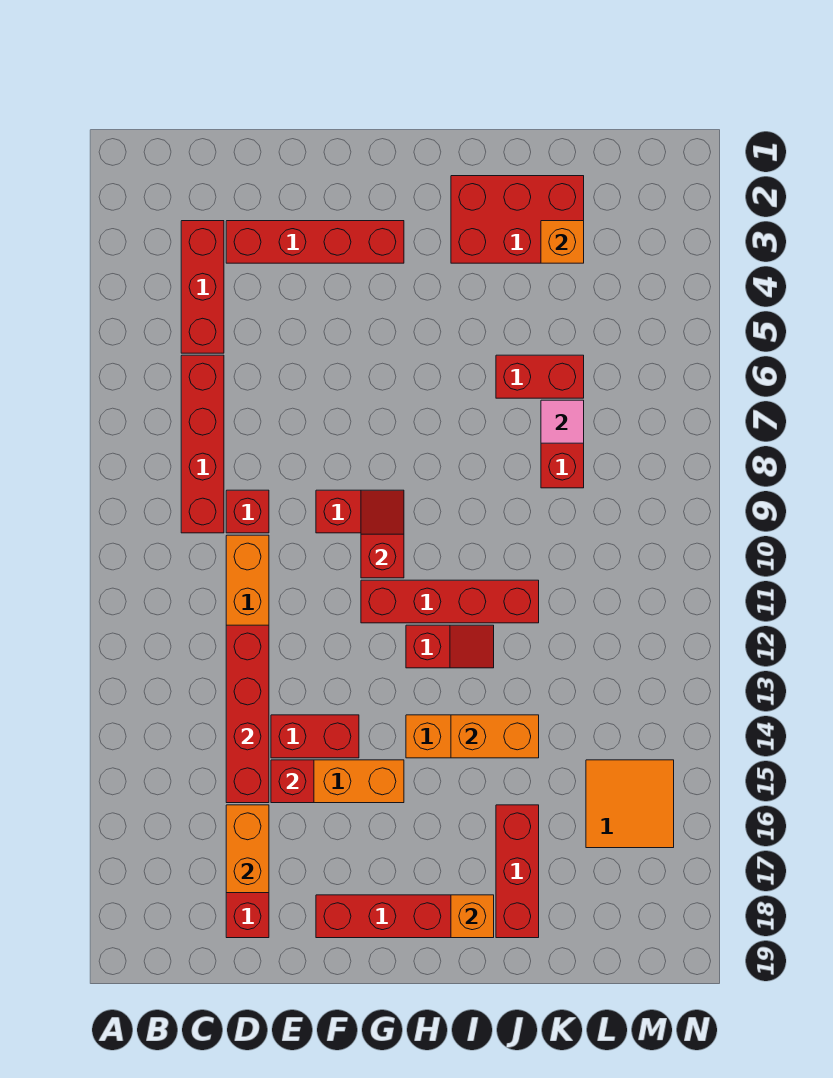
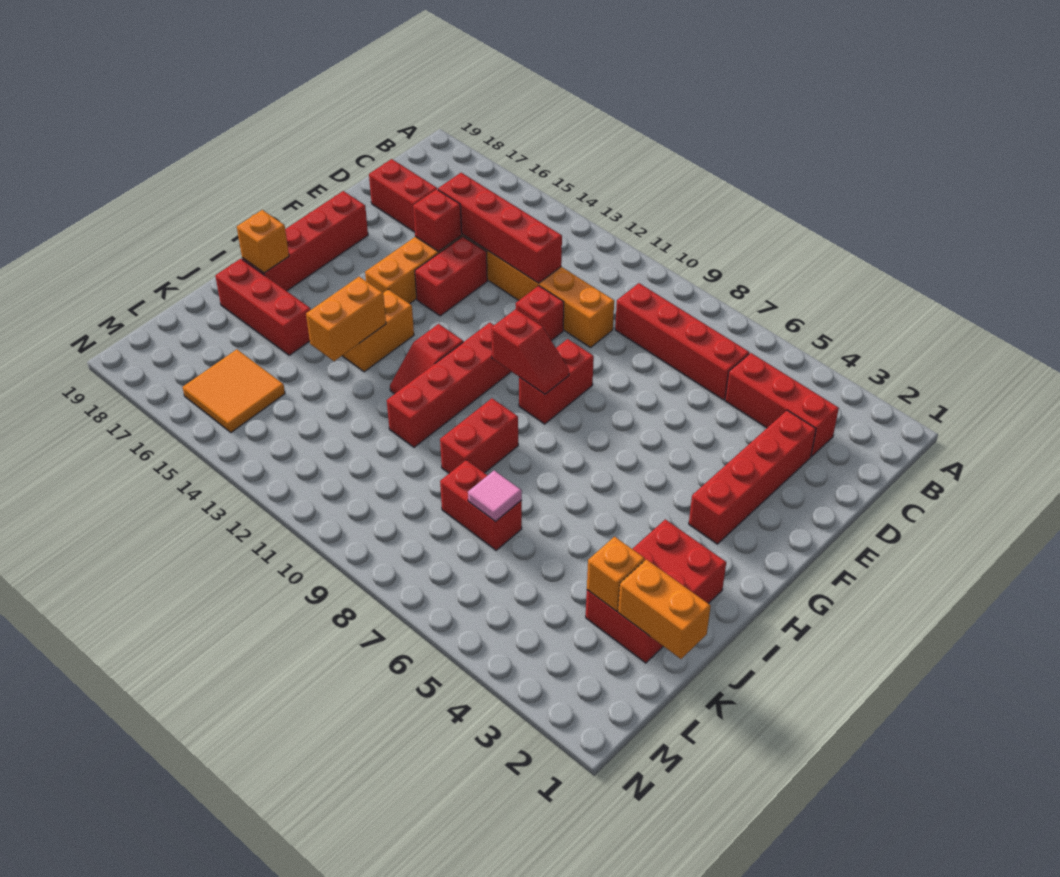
red brick D9 level 1 -> red brick E11 level 1
orange brick D16:D17 level 2 -> orange brick K1:K2 level 2
red brick J6:K6 level 1 -> red brick I9:J9 level 1

